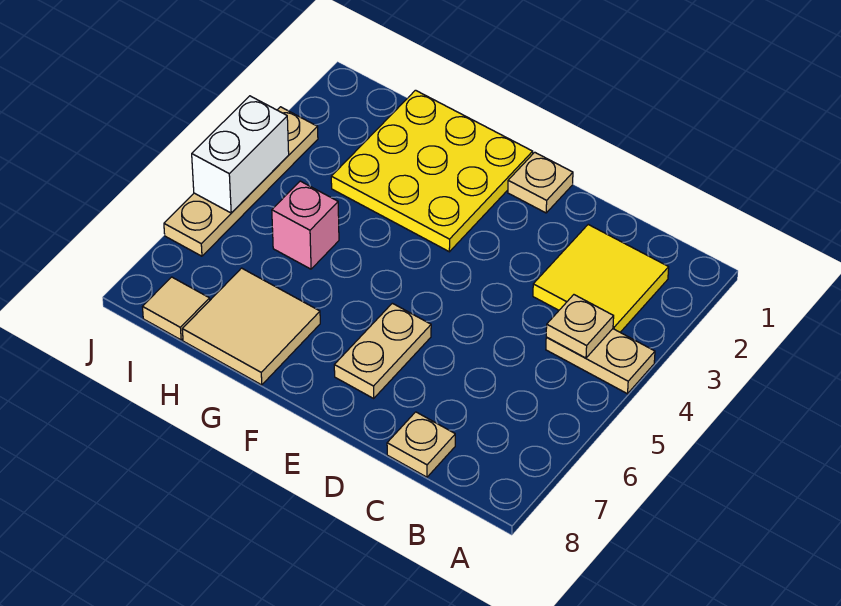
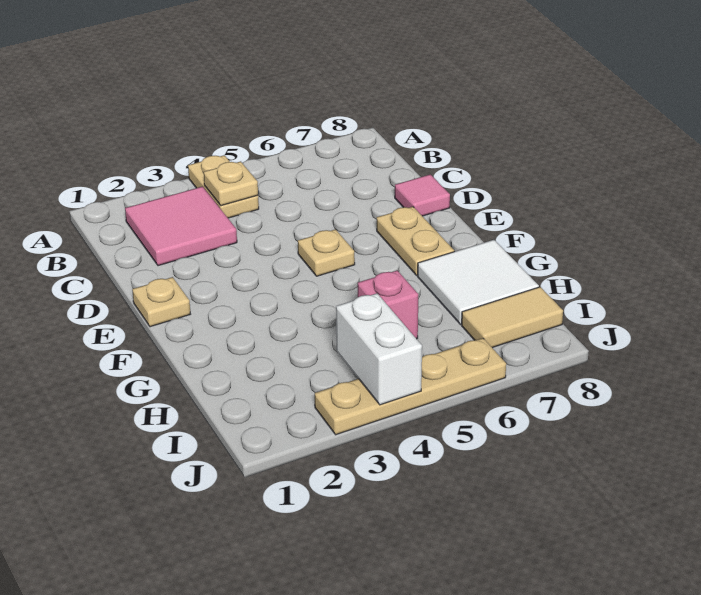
yellow tile B2:C3 level 1 -> pink tile B2:C3 level 1
tan plate C8 level 1 -> tan plate E5 level 1
none -> pink tile D8 level 1
tan plate E6:E7 level 1 -> tan plate E7:F7 level 1
yellow plate F1:H3 level 1 -> none
tan tile G7:H8 level 1 -> white tile G7:H8 level 1
tan tile I8 level 1 -> tan tile I7:I8 level 1
white brick J4:J5 level 2 -> white brick I4:J4 level 2

